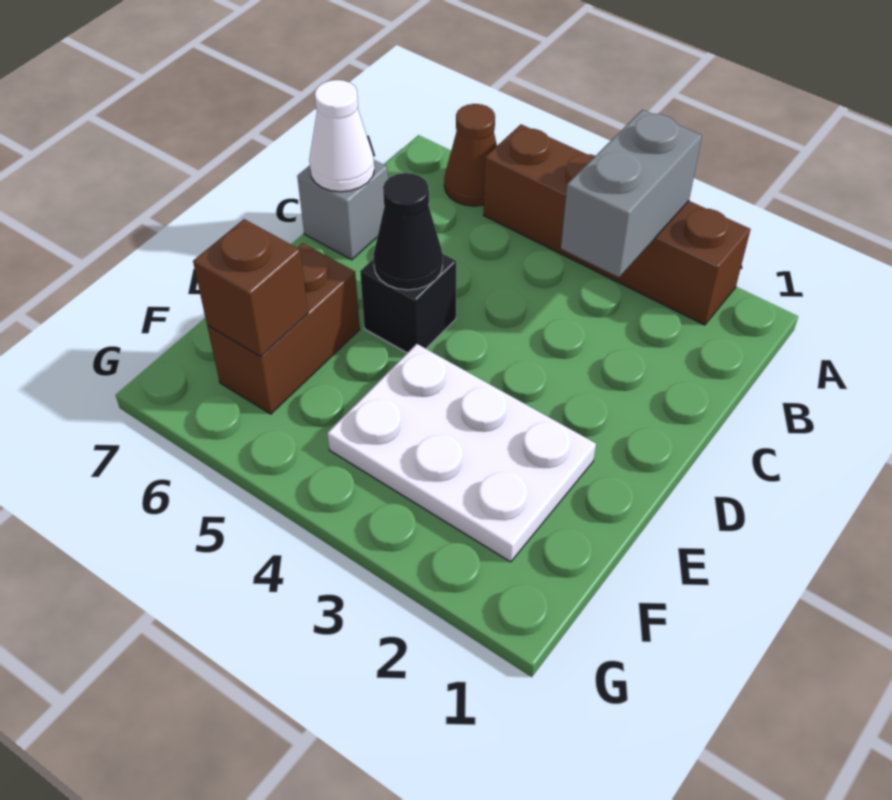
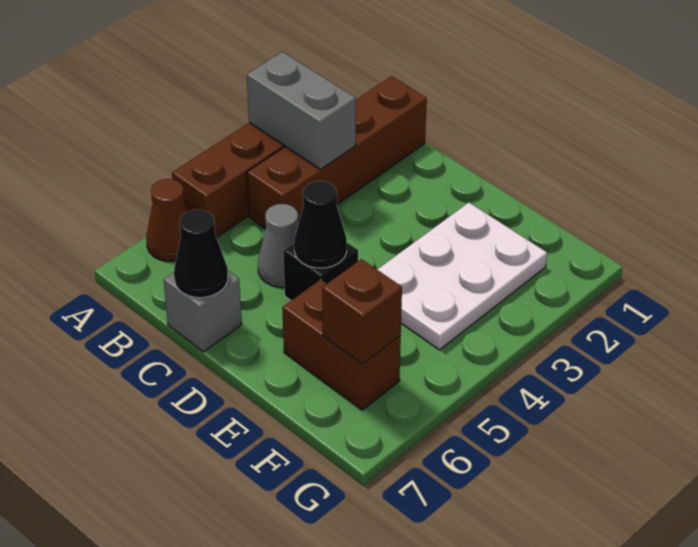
none -> brown brick B1:B4 level 1
none -> grey cone C5 level 1
white cone C7 level 2 -> black cone C7 level 2

